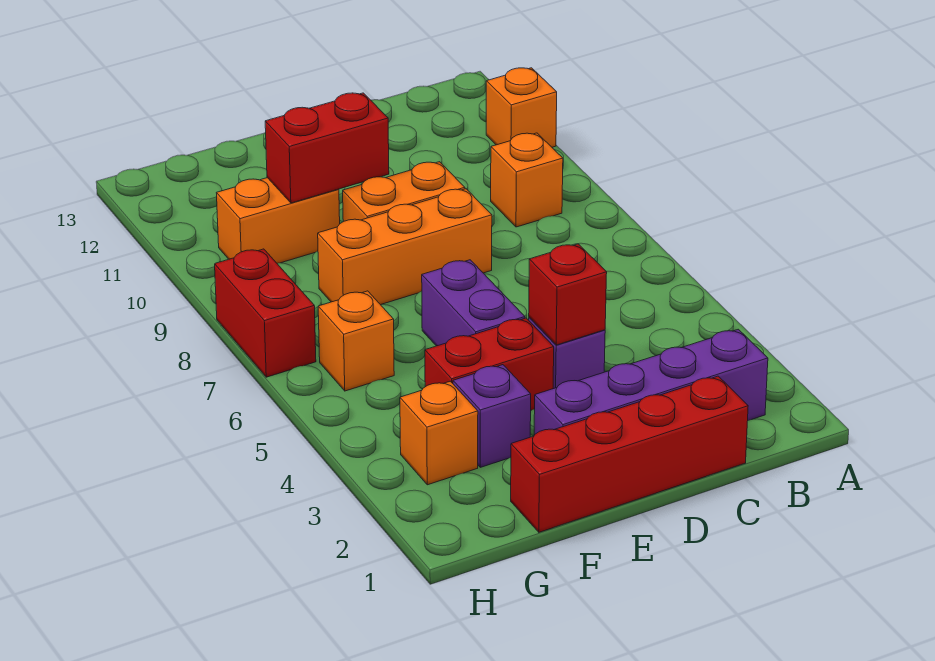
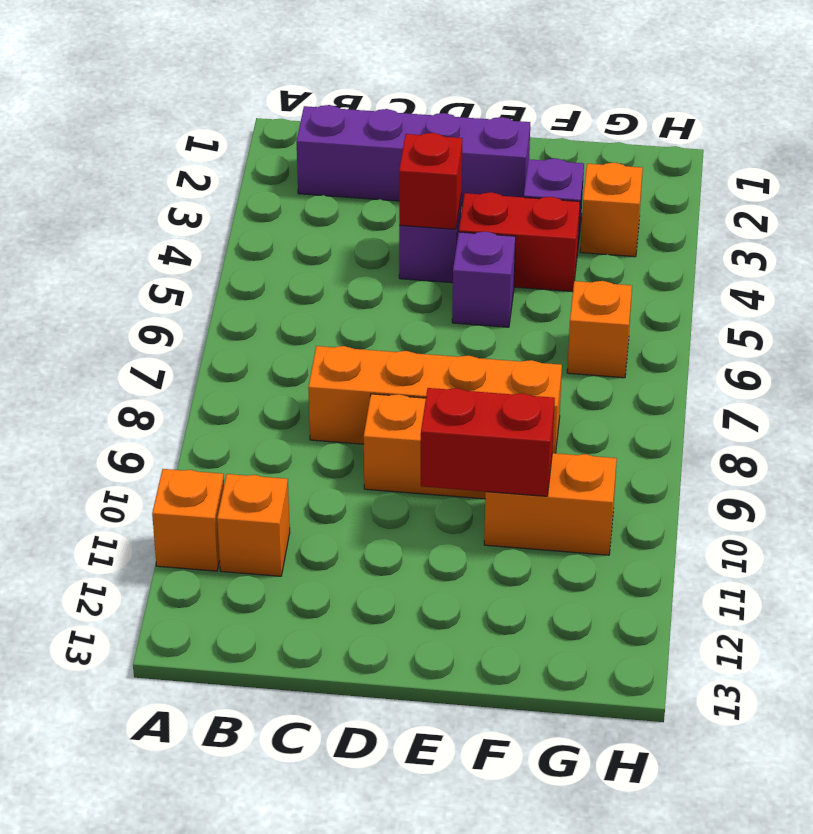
orange brick B9 level 1 -> orange brick B11 level 1
red brick C1:F1 level 1 -> none
orange brick D8:F8 level 1 -> orange brick C8:F8 level 1
purple brick E5:E6 level 1 -> purple brick E5 level 1
red brick H7:H8 level 1 -> none

